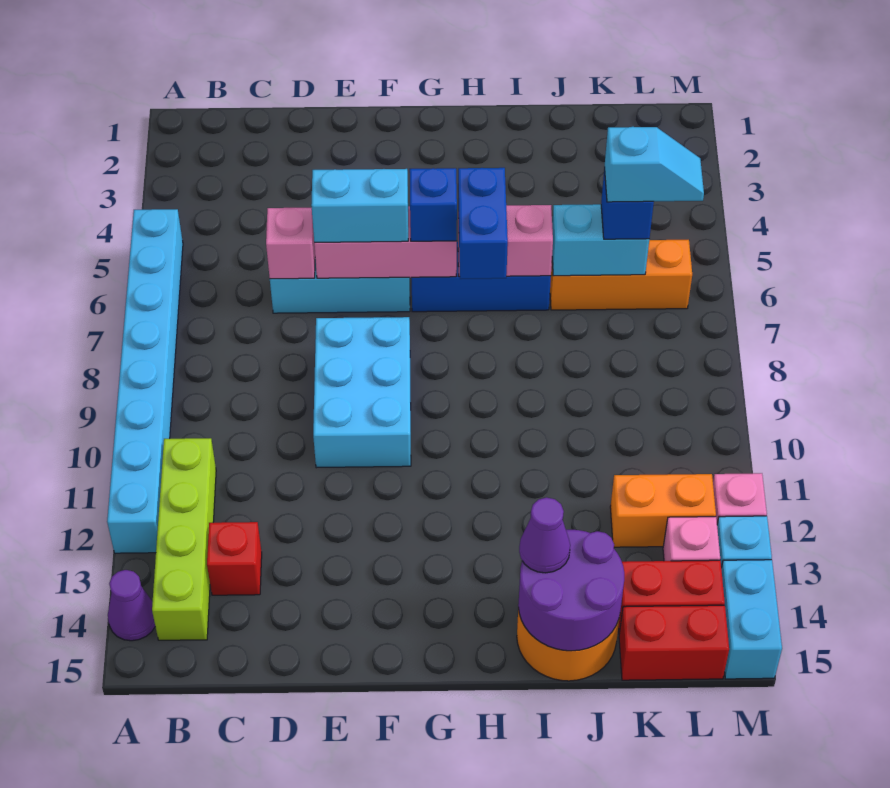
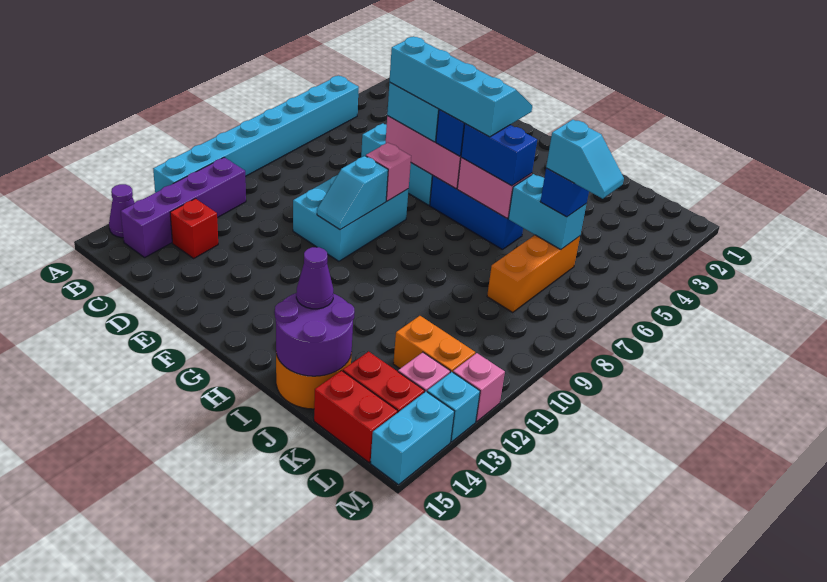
lime brick B11:B14 level 1 -> purple brick B11:B14 level 1
pink brick D6 level 2 -> pink brick F8 level 2
none -> cyan slope E5:H6 level 4 top 6
none -> cyan slope F9:F10 level 2 top 9
blue brick H6:H7 level 3 -> blue brick H6:I6 level 3
orange brick J6:L6 level 1 -> orange brick K6:K8 level 1

